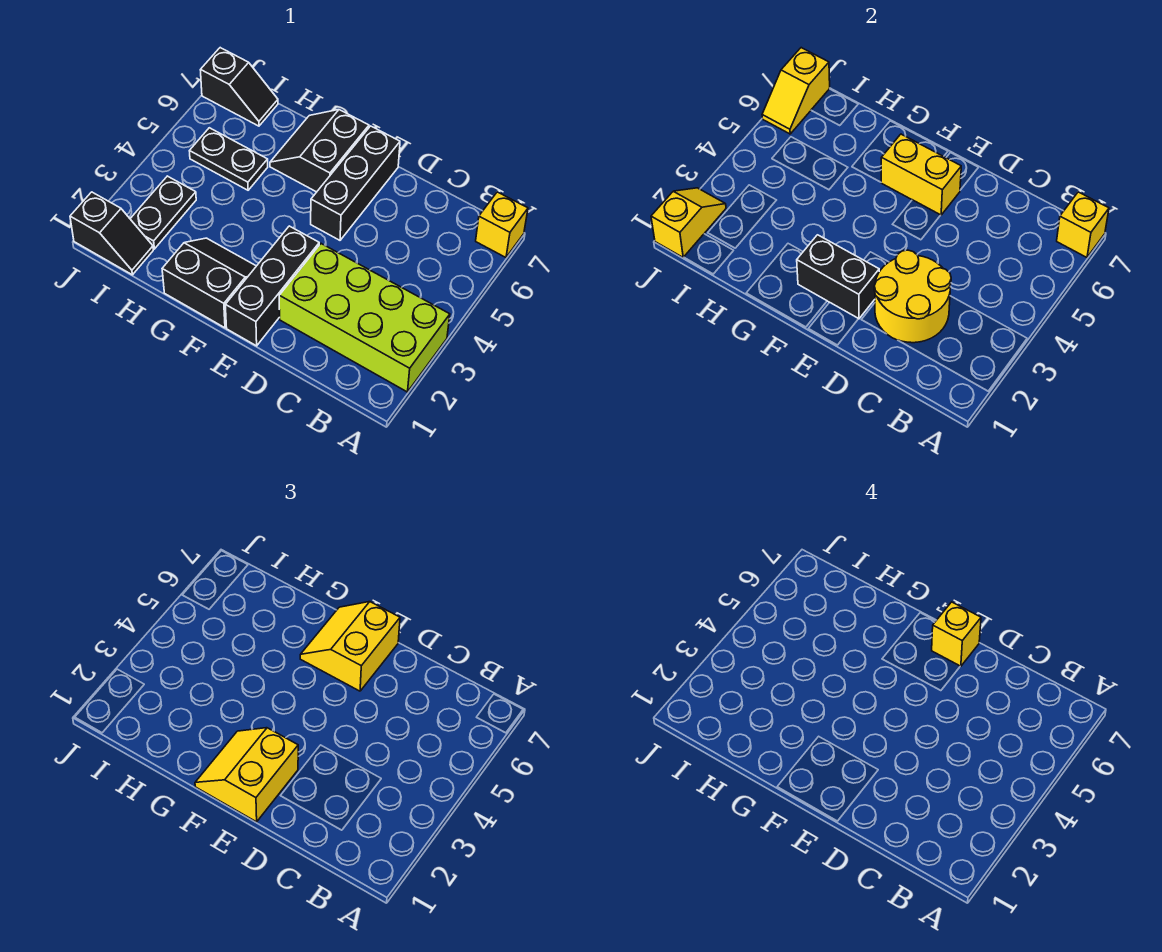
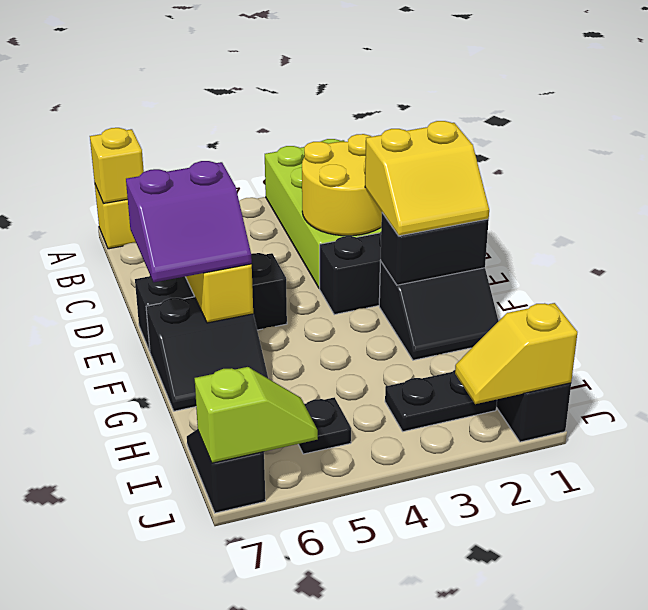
black brick E2:F2 level 2 -> black brick F1:F2 level 2
yellow slope E6:F7 level 3 top E -> purple slope E6:F7 level 3 top E
yellow brick E7 level 4 -> none
black slope F1:G2 level 1 top 1 -> black slope F1:G2 level 1 top F
black plate H5:I5 level 1 -> black plate I5 level 1
yellow slope J6:J7 level 2 top 7 -> lime slope J6:J7 level 2 top 7

